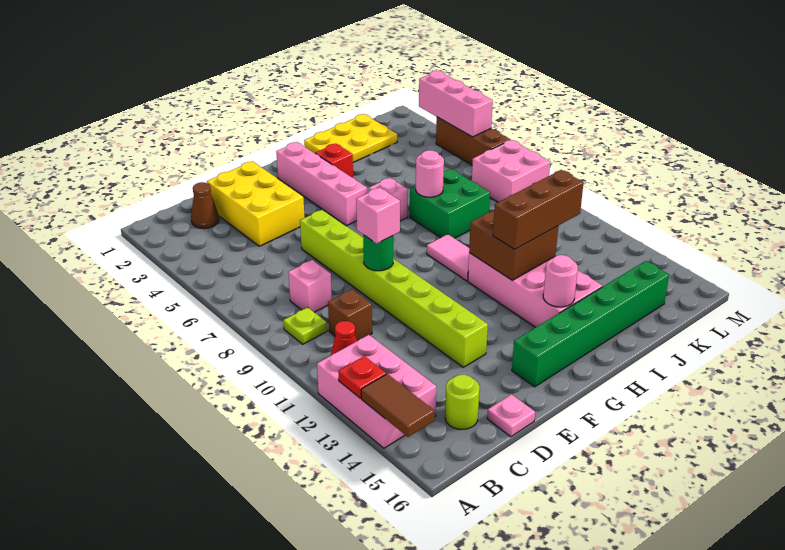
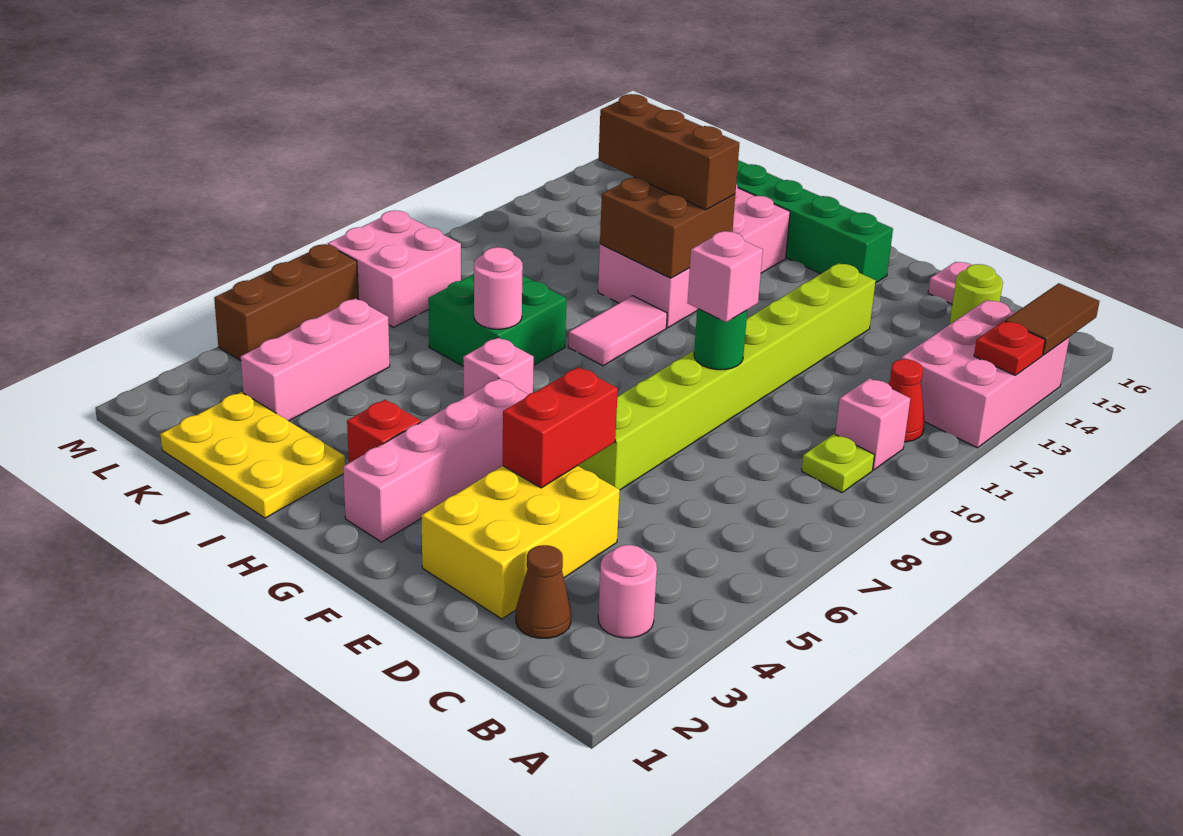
pink brick C8 level 1 -> pink brick B10 level 1
brown brick C10 level 1 -> none
none -> red brick E4:E5 level 2
pink round brick H14 level 2 -> pink round brick B3 level 1
pink brick M3:M5 level 2 -> pink brick K3:K5 level 1

